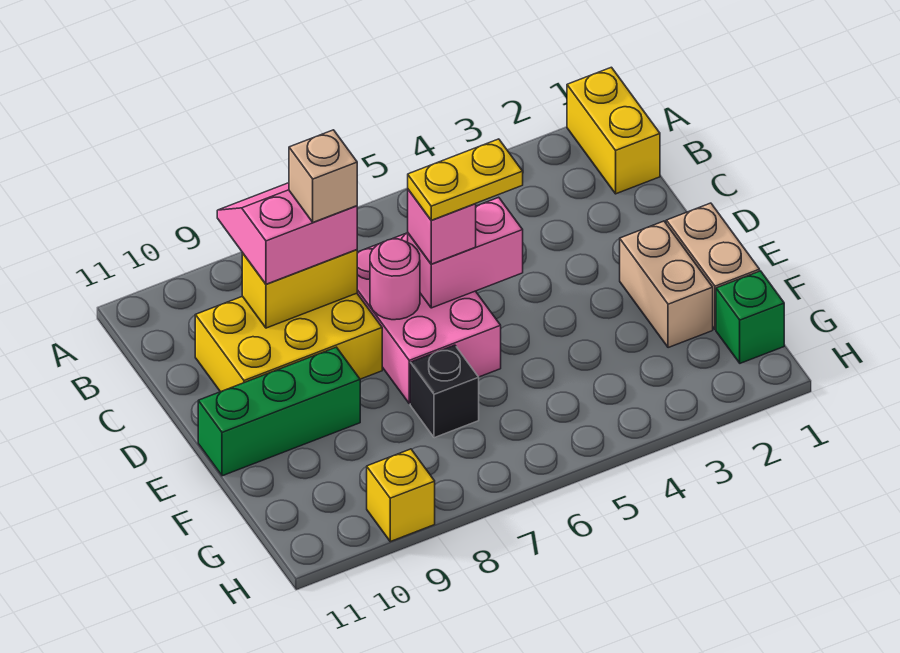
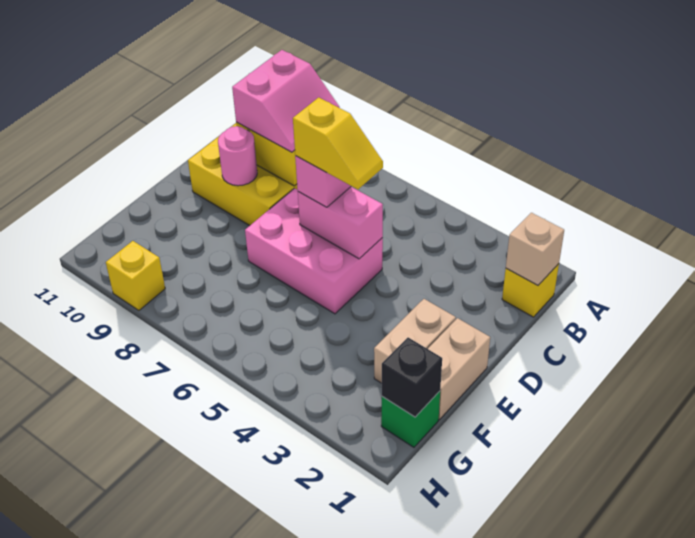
yellow brick A1:B1 level 1 -> yellow brick B1 level 1
pink slope B8:C9 level 3 top C -> pink slope B8:C9 level 3 top 9
pink brick C6:E7 level 1 -> pink brick D5:E7 level 1
tan brick C8 level 4 -> tan brick B1 level 2
yellow plate D5:D6 level 4 -> yellow slope D5:D6 level 4 top 6
pink round brick D7 level 2 -> pink round brick D9 level 2
green brick E9:E11 level 1 -> none
black brick F7 level 1 -> black brick G1 level 2

